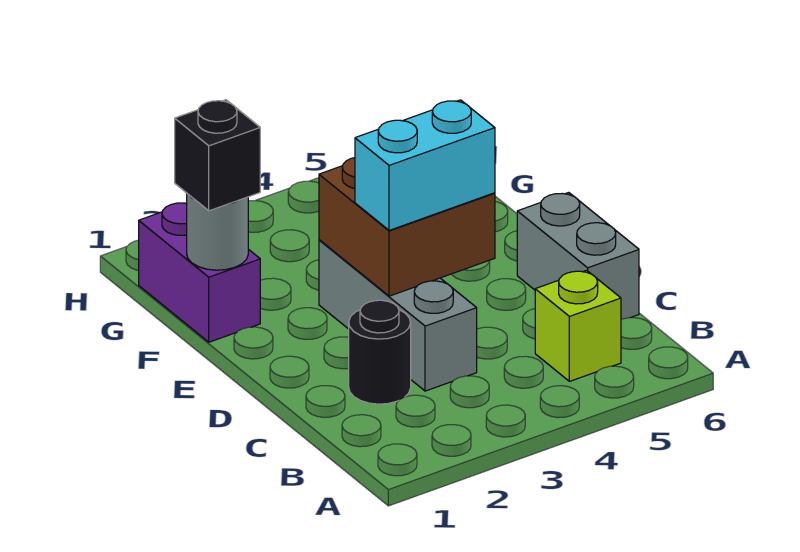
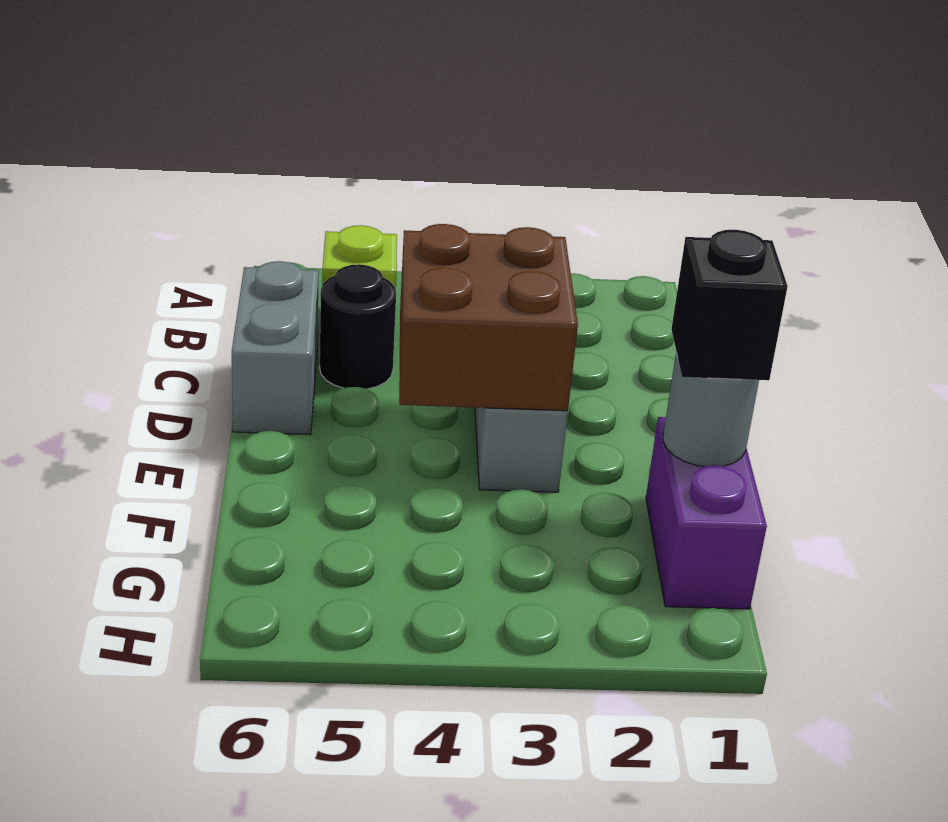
black round brick C2 level 1 -> black round brick C5 level 1
cyan brick D3:D4 level 3 -> none

